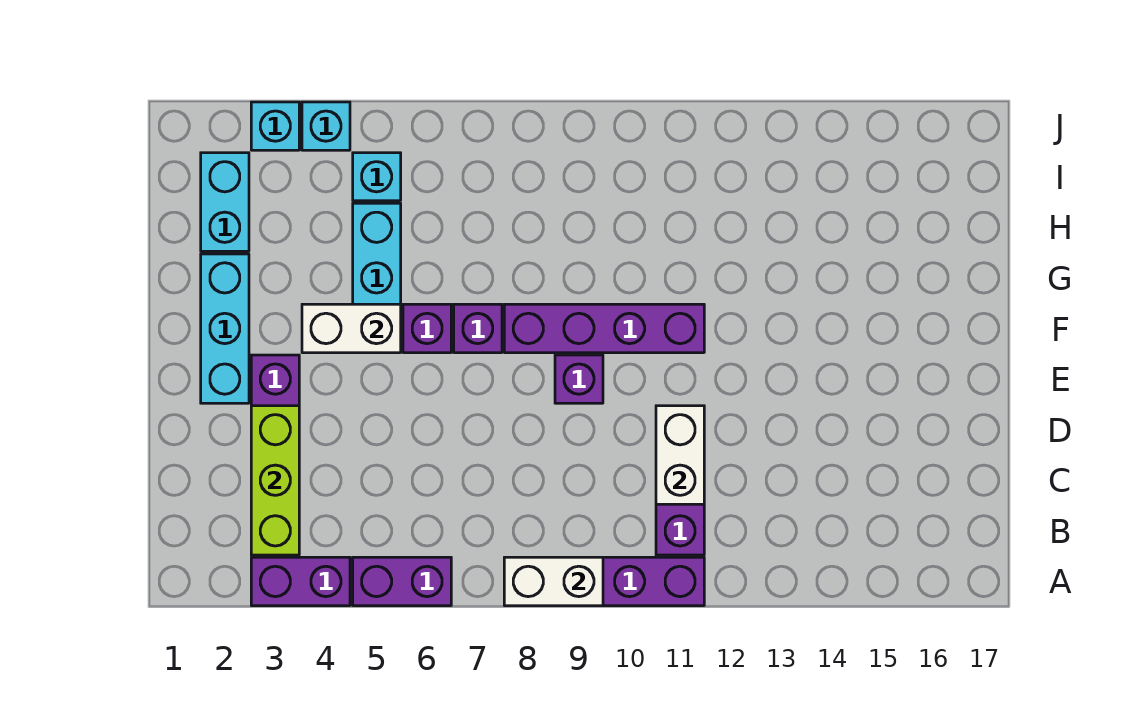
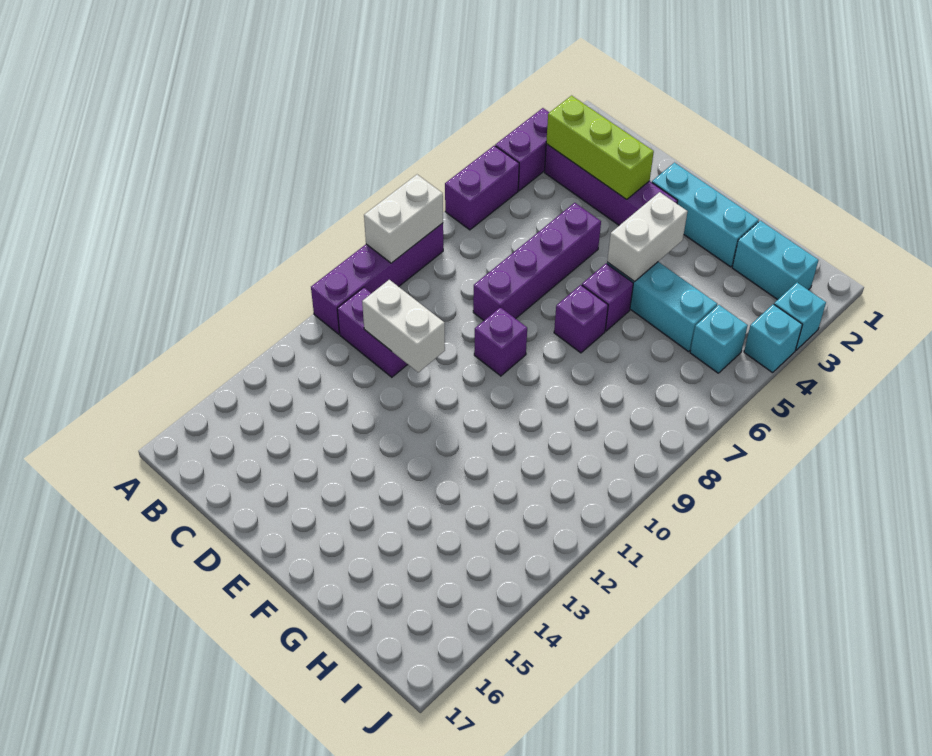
purple brick F8:F11 level 1 -> purple brick D5:D8 level 1

